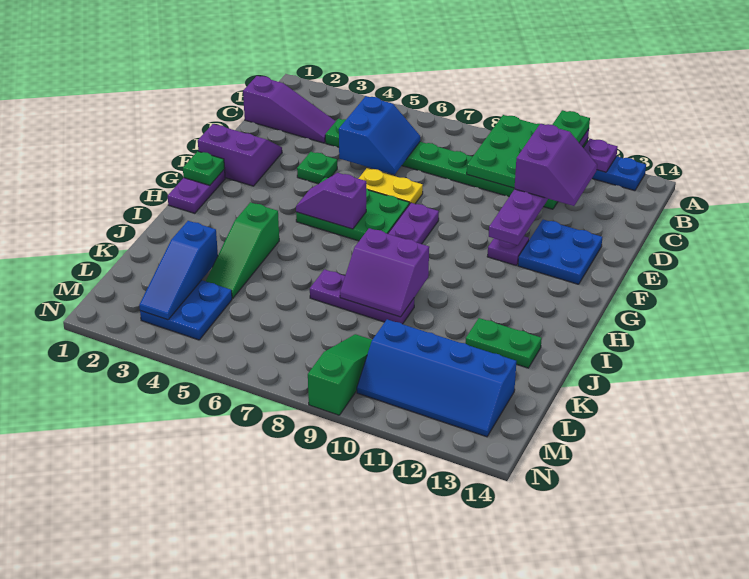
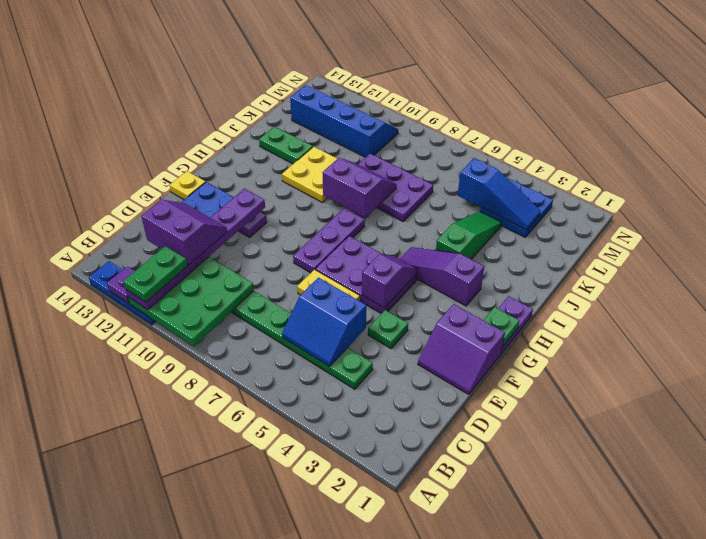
purple slope C1:C3 level 1 top 1 -> purple slope H3:H5 level 1 top 3
blue slope C5:D6 level 2 top 5 -> blue slope C5:D6 level 2 top D
purple slope C11:D12 level 4 top 11 -> purple slope C11:D12 level 4 top C
green plate F5:G7 level 1 -> purple plate F5:G7 level 1
none -> yellow plate F14 level 1
purple slope G5:G6 level 2 top 6 -> purple slope F5:G5 level 2 top F
none -> yellow plate I10:J11 level 1
purple plate J7:J9 level 1 -> purple plate J7:K9 level 1
blue slope K3:M3 level 2 top K -> blue slope L3:L5 level 2 top 5
green slope L9:N9 level 1 top N -> none

